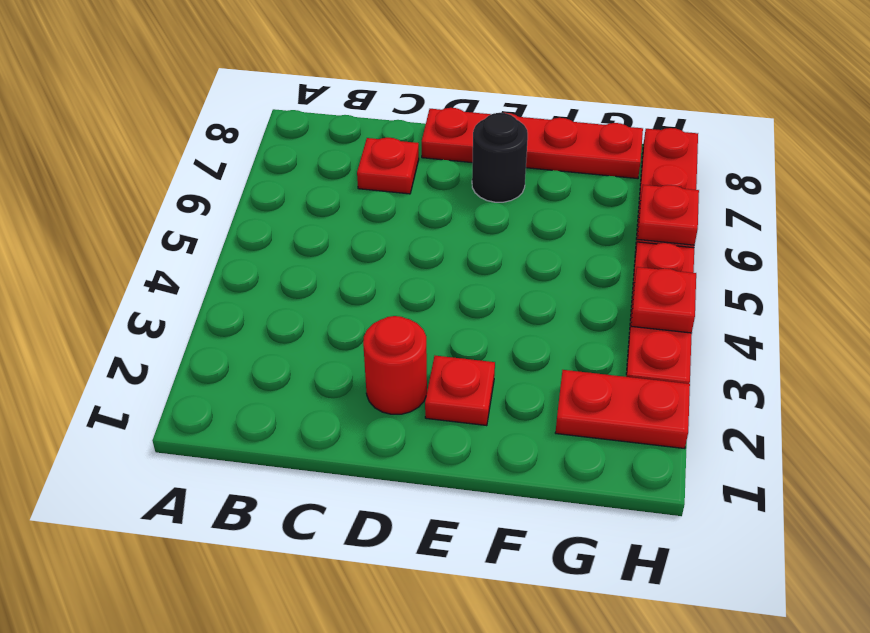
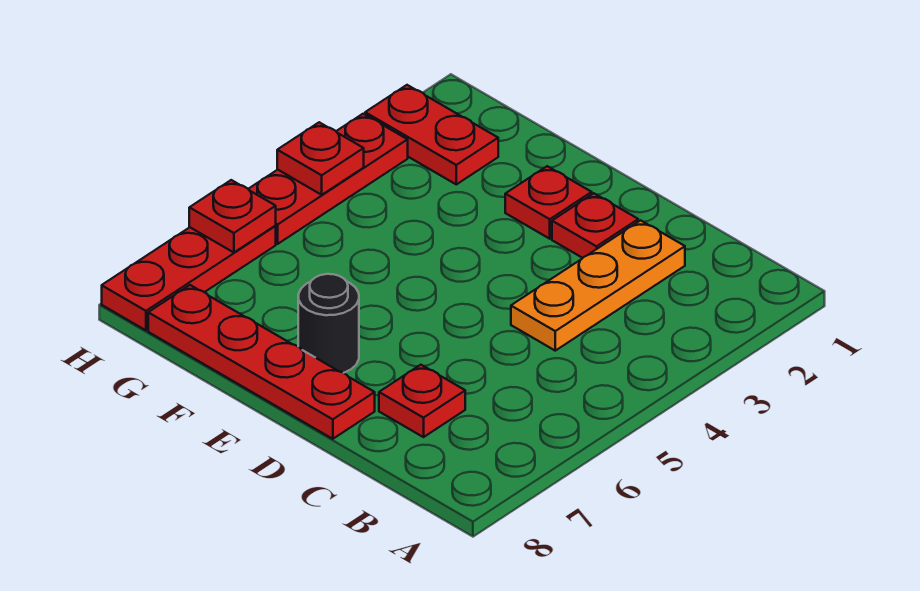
none -> orange plate C2:C4 level 1
red round brick D2 level 1 -> red plate D2 level 1

